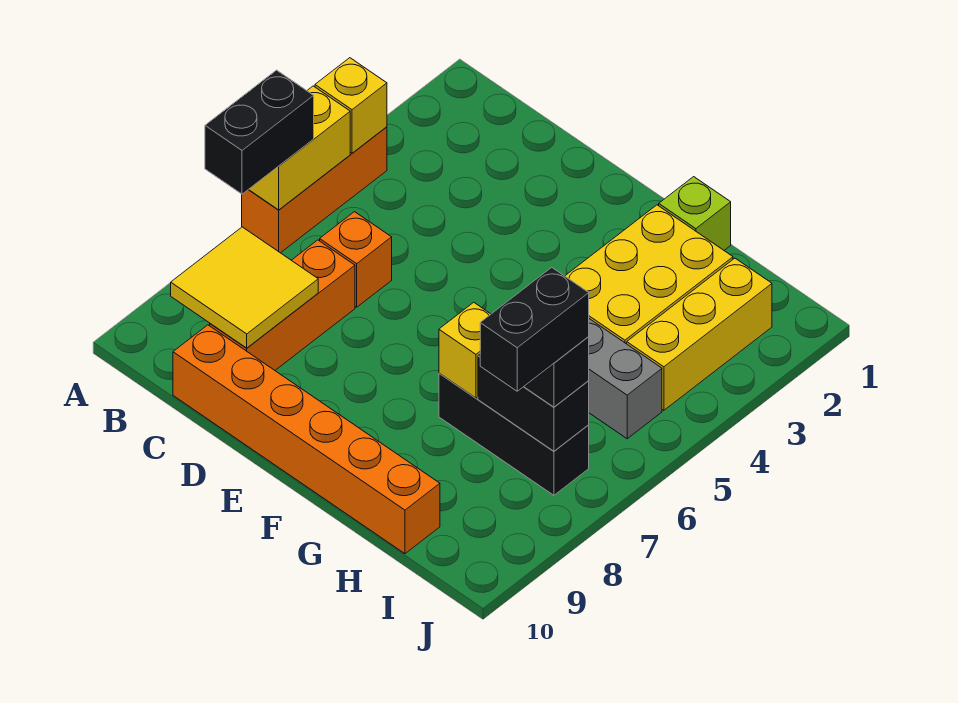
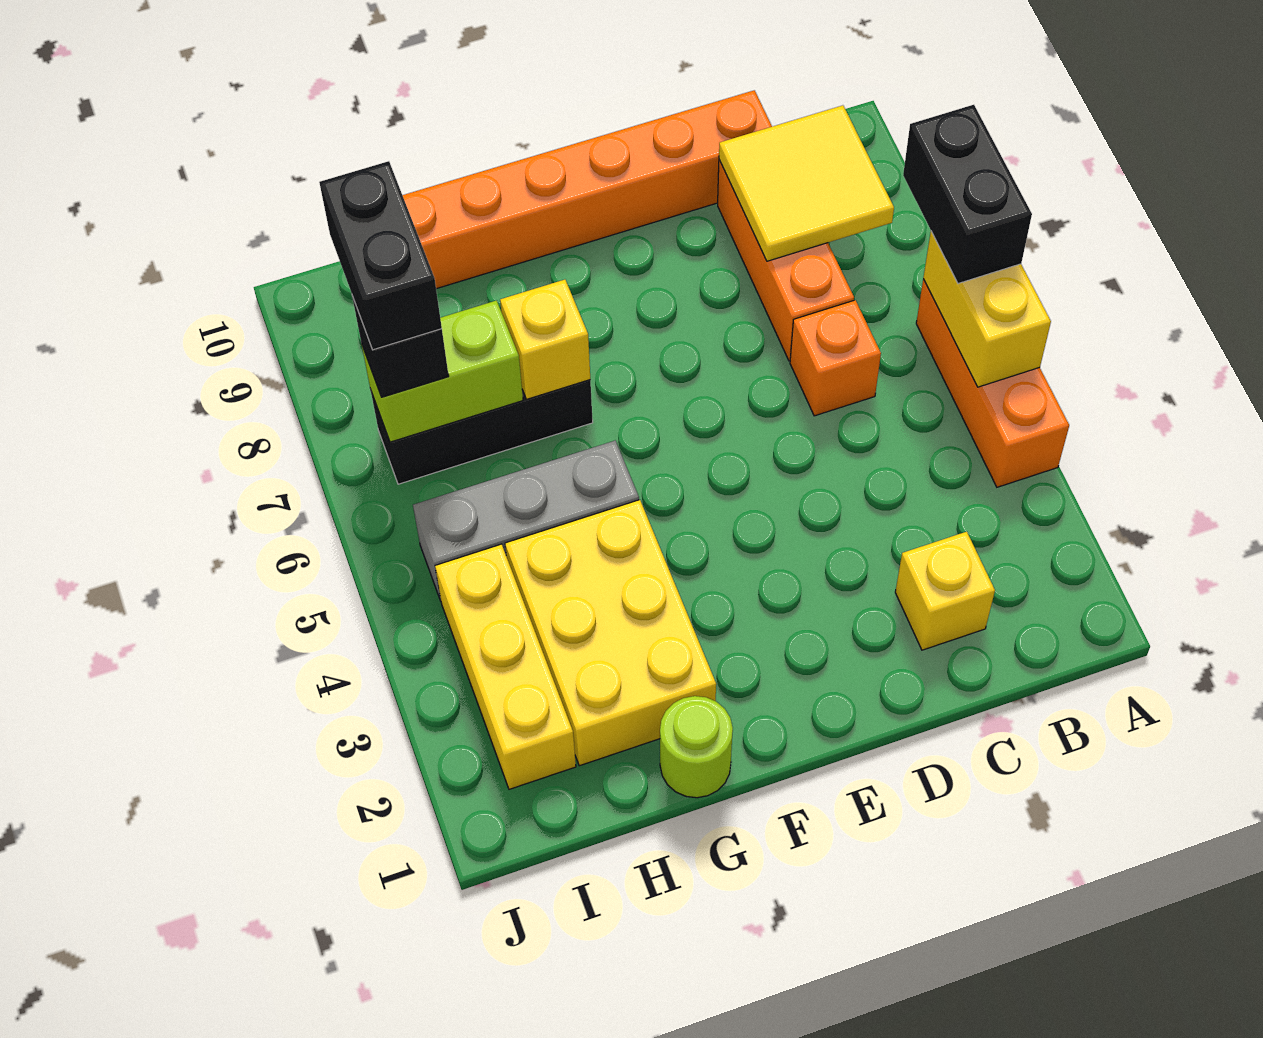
yellow brick A4 level 2 -> yellow brick C2 level 1
lime brick G1 level 1 -> lime round brick G1 level 1
black brick H7:I7 level 2 -> lime brick H7:I7 level 2

